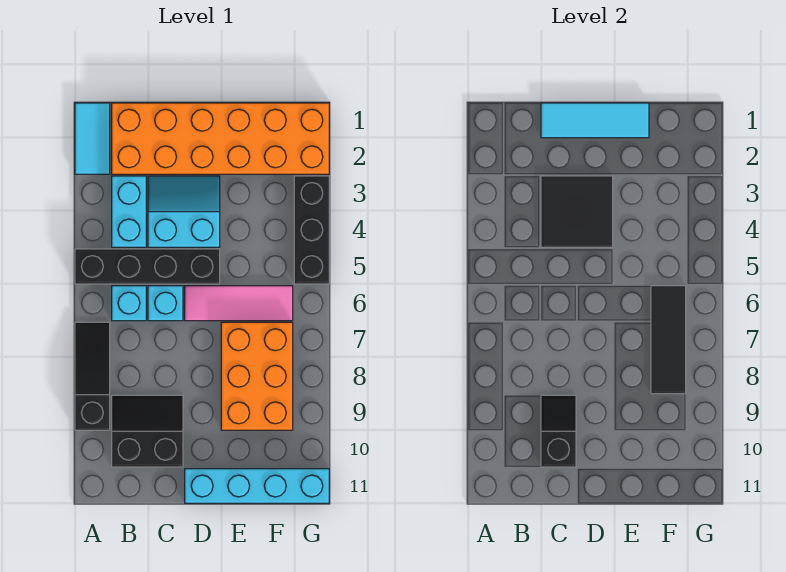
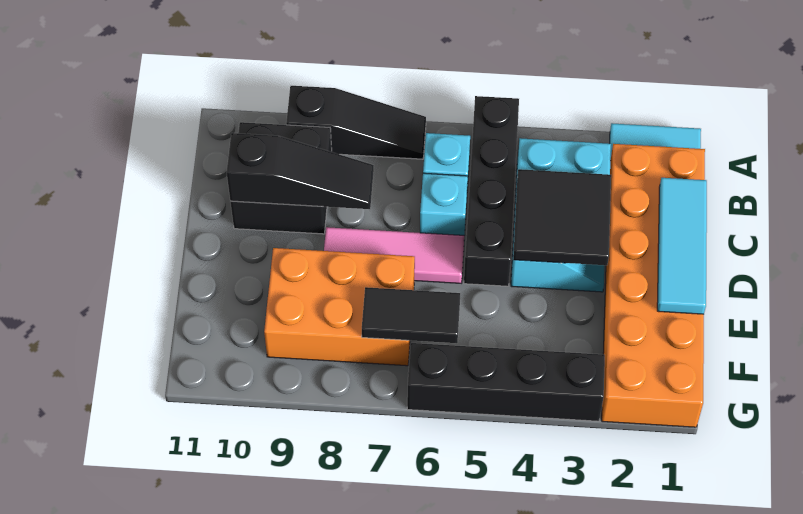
black slope B9:C10 level 1 top 10 -> black brick B9:C10 level 1
black slope C9:C10 level 2 top 10 -> black slope C8:C10 level 2 top 10
pink tile D6:F6 level 1 -> pink tile D6:D8 level 1
cyan brick D11:G11 level 1 -> none
black tile F6:F8 level 2 -> black tile F6:F7 level 2
black brick G3:G5 level 1 -> black brick G3:G6 level 1

